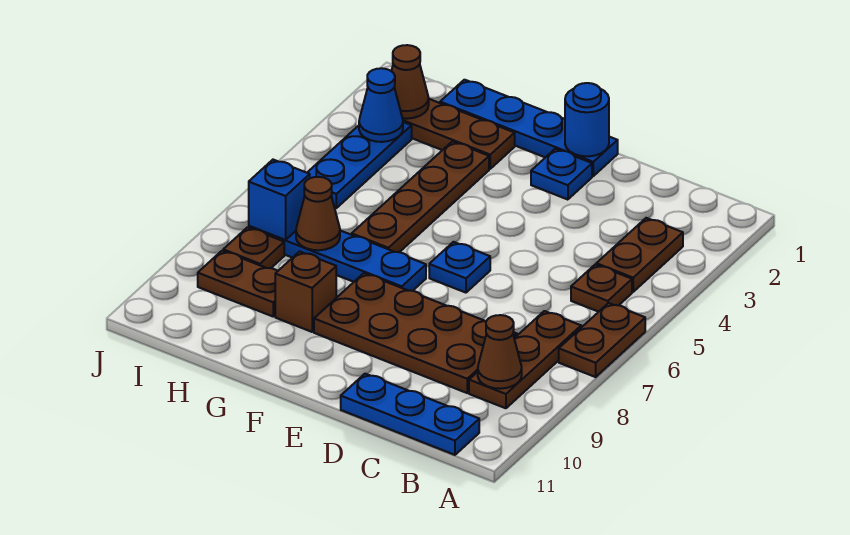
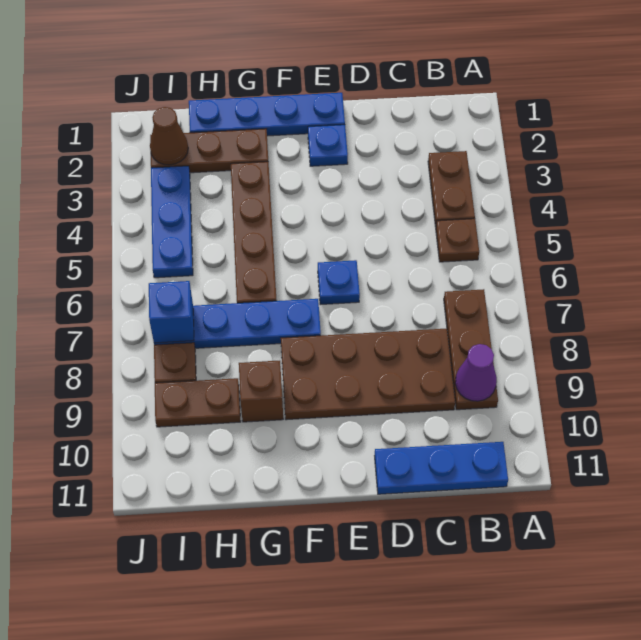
brown plate A6:A7 level 1 -> none
brown cone B9 level 2 -> purple cone B9 level 2
blue round brick E1 level 2 -> none
brown cone H7 level 2 -> none
blue cone I3 level 2 -> none

